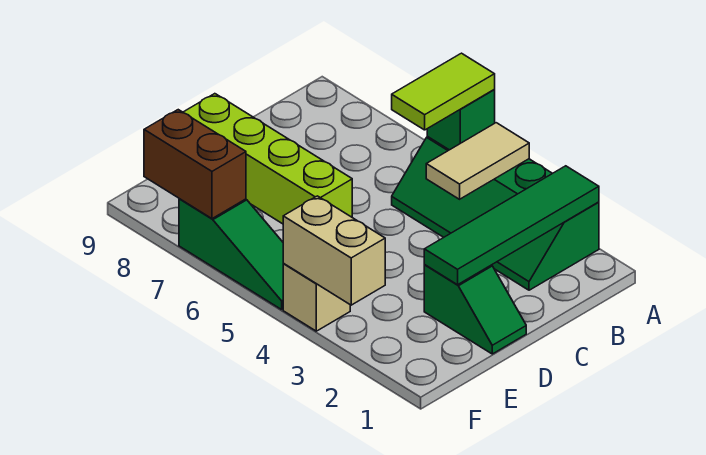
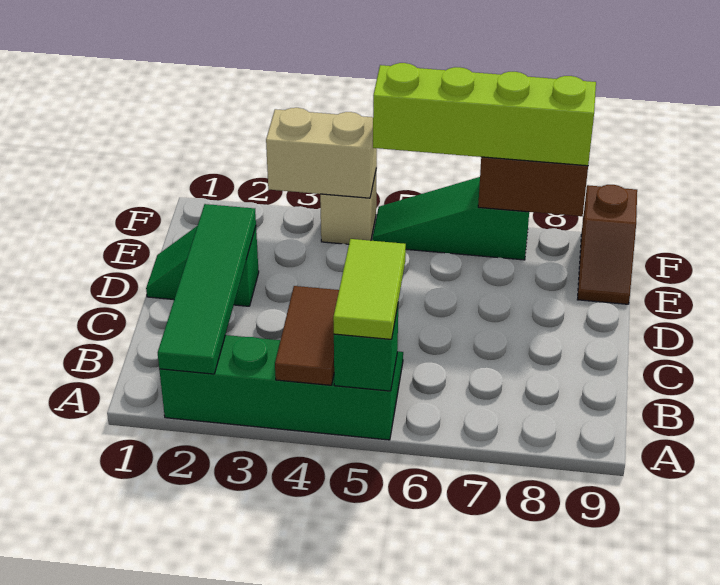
tan tile A4:B4 level 2 -> brown tile A4:B4 level 2
lime brick D6:D9 level 1 -> lime brick F5:F8 level 3
none -> brown slope E9:F9 level 1 top F

